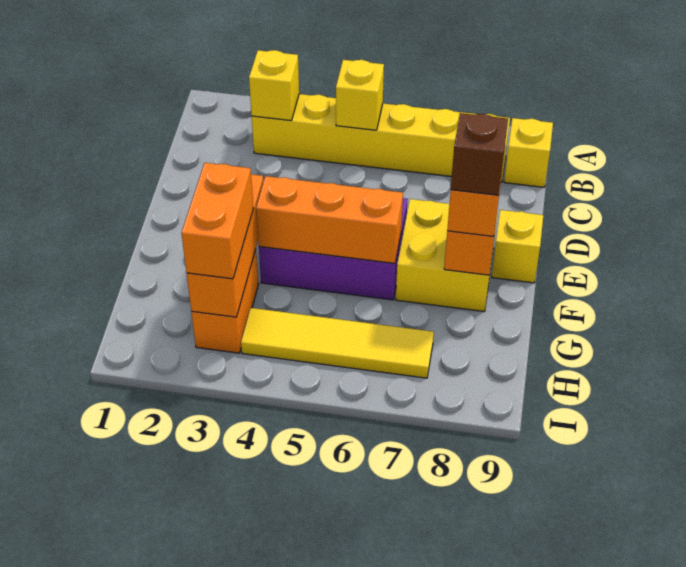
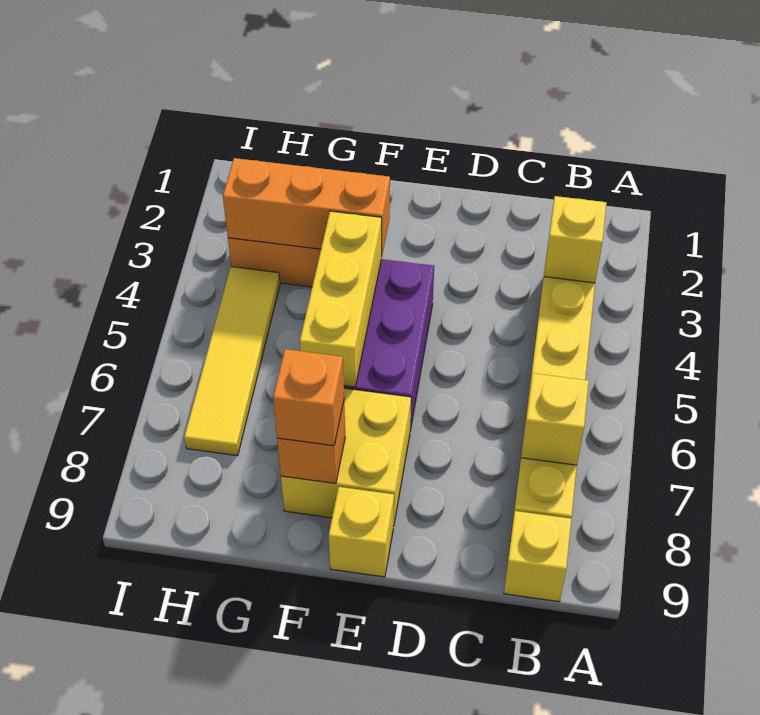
yellow brick B5 level 2 -> yellow brick B7 level 2
orange brick F4:F6 level 2 -> yellow brick F4:F6 level 2
brown brick F8 level 4 -> none
orange brick G3:H3 level 3 -> none

